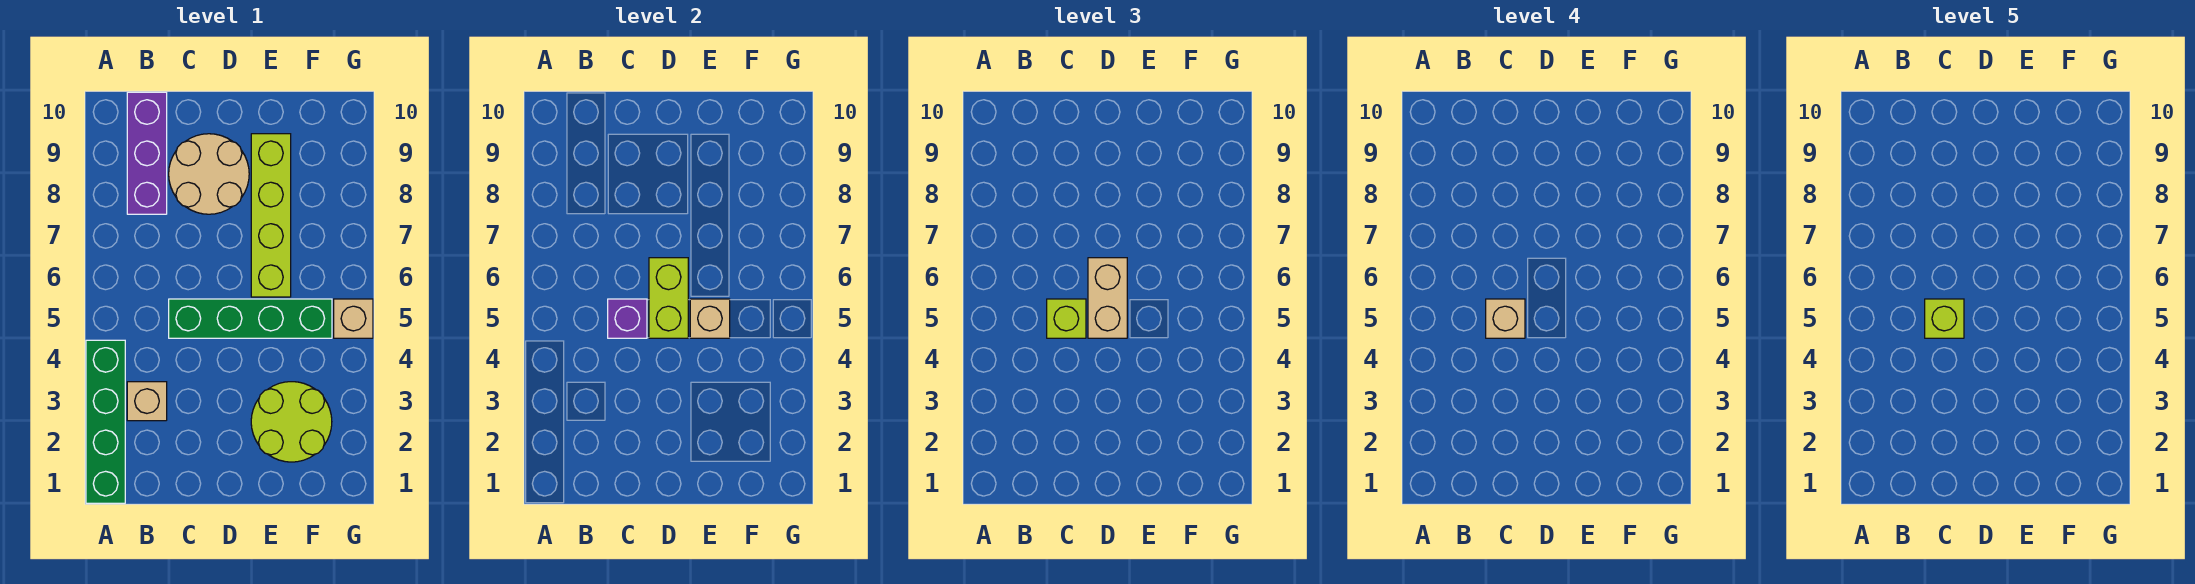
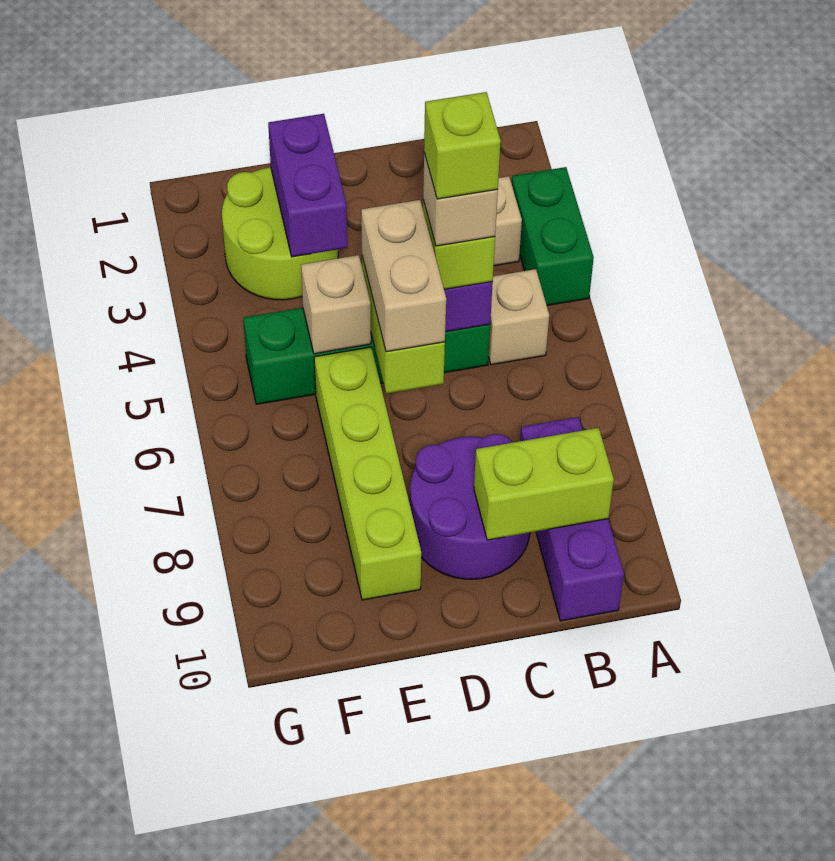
green brick A1:A4 level 1 -> green brick A3:A4 level 1
none -> lime brick B9:C9 level 2
tan round brick C8:D9 level 1 -> purple round brick C8:D9 level 1
none -> purple brick E2:E3 level 2
tan brick G5 level 1 -> tan brick B5 level 1

